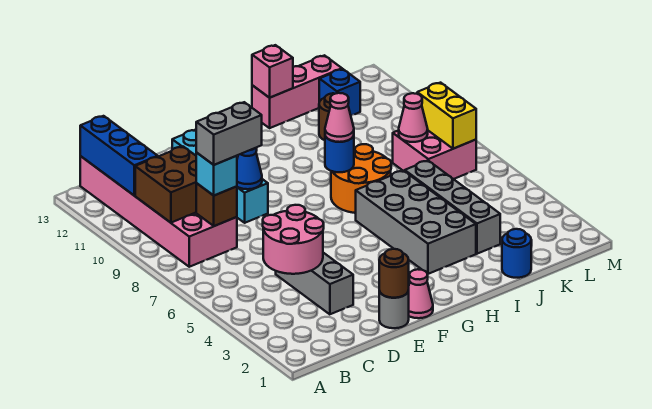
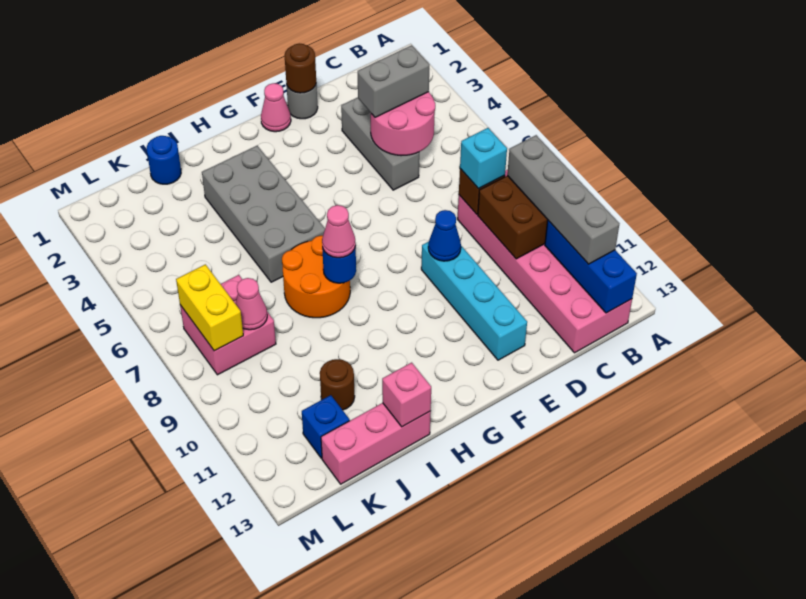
grey brick C8:D8 level 4 -> grey brick C4:D4 level 3
grey brick J3:J6 level 1 -> grey brick B9:B12 level 3

